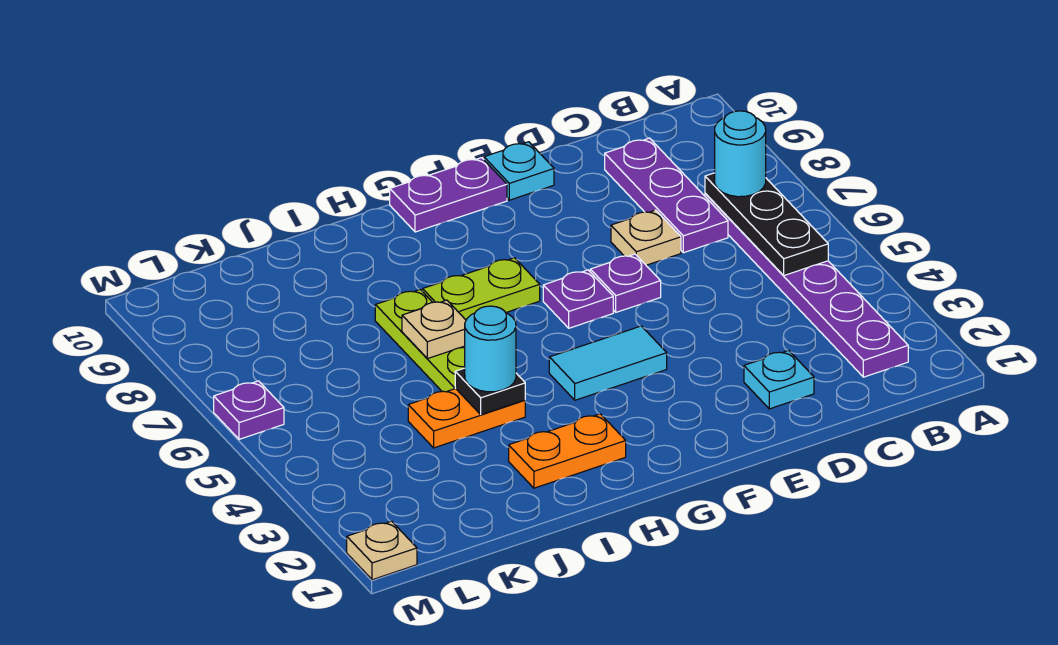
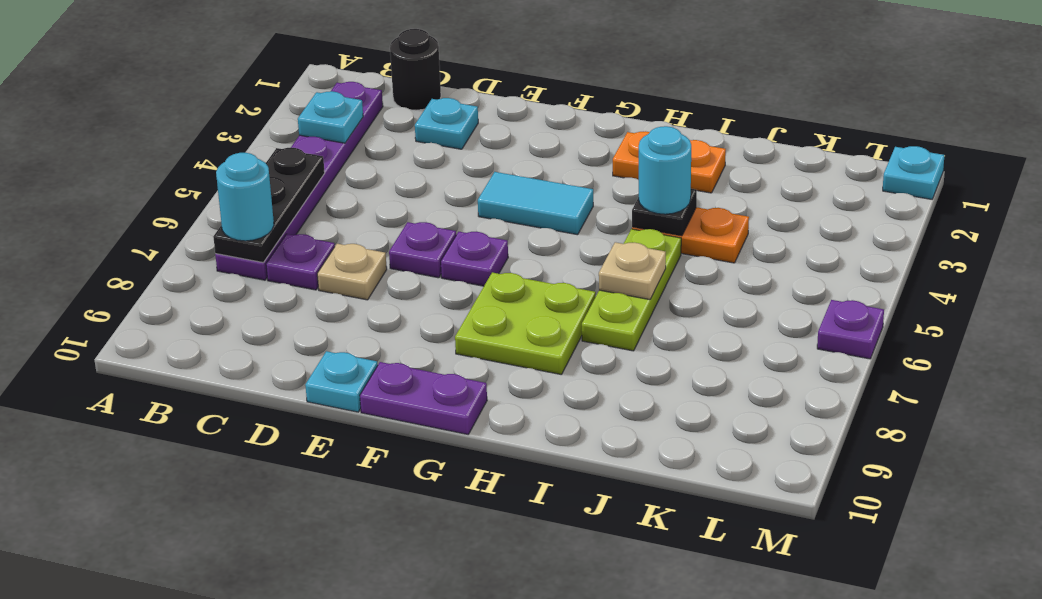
none -> cyan plate B3 level 2
none -> black round brick C1 level 1
purple plate C7:C9 level 1 -> purple plate C7 level 1
lime plate G7:H7 level 1 -> lime plate G7:H8 level 1
tan plate M1 level 1 -> cyan plate M1 level 1

